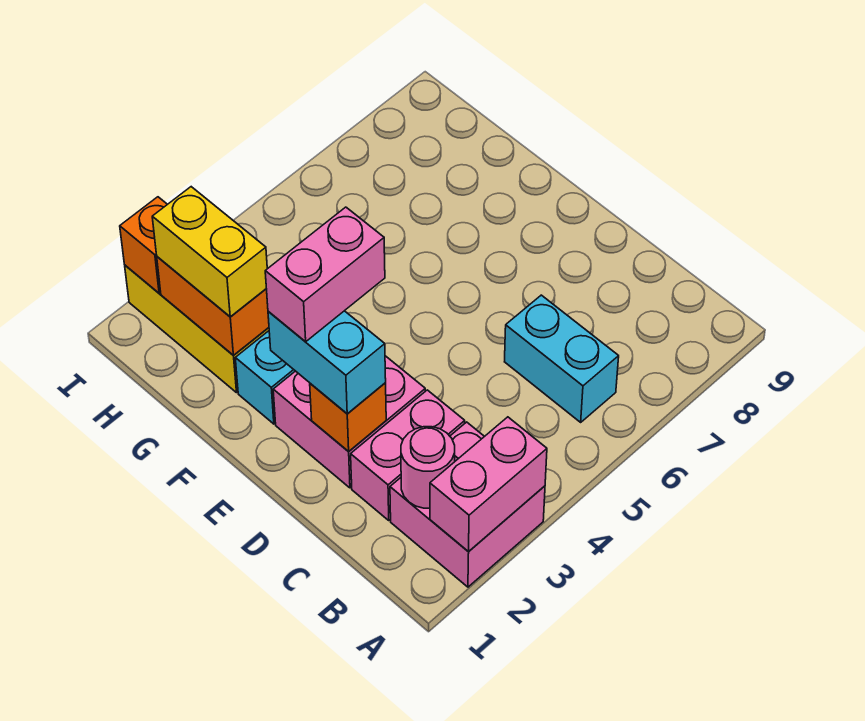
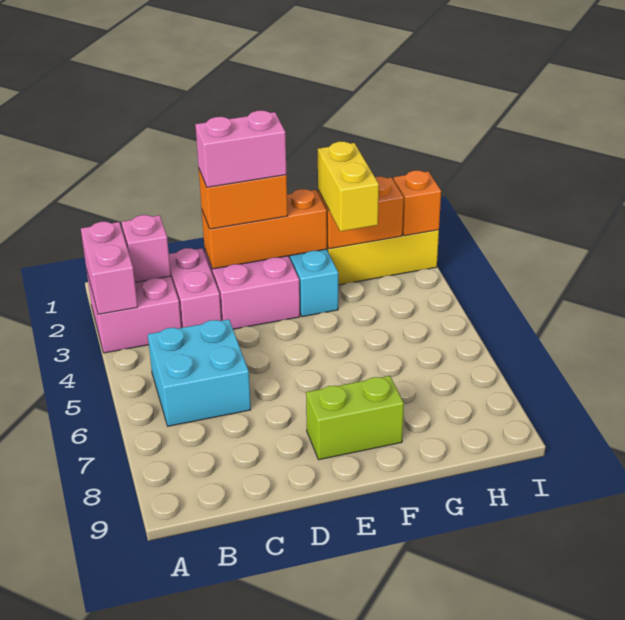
pink round brick B2 level 2 -> pink brick B2 level 2
cyan brick B6:C6 level 1 -> cyan brick B5:C6 level 1
orange brick D2 level 2 -> orange brick D2:F2 level 2
cyan brick D2:E2 level 3 -> orange brick D2:E2 level 3
pink brick E2:E3 level 4 -> pink brick D2:E2 level 4
none -> lime brick E8:F8 level 1
yellow brick G2:H2 level 3 -> yellow brick G2:G3 level 3

